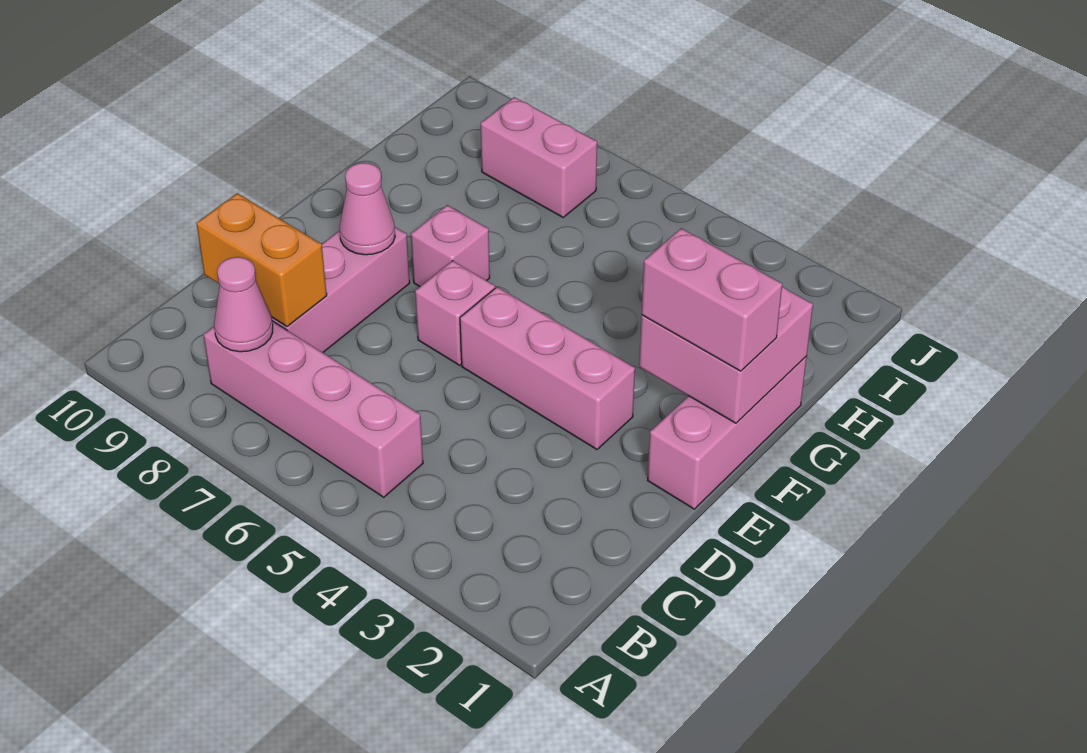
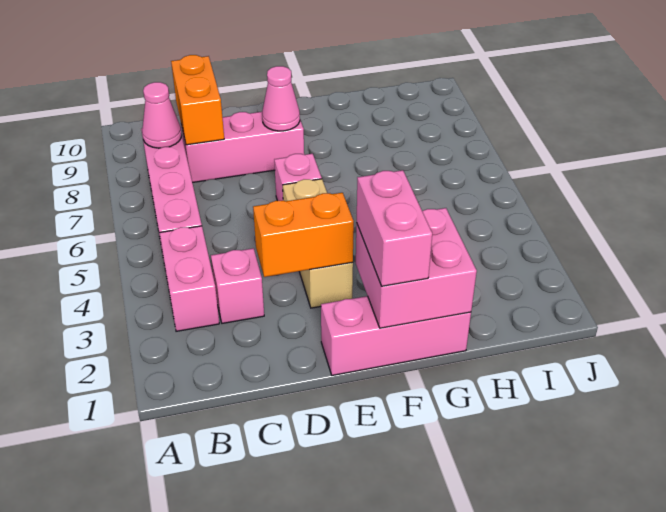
none -> orange brick D3:E3 level 2
pink brick E3:E5 level 1 -> tan brick E3:E5 level 1
pink brick F7 level 1 -> pink brick C3 level 1
pink brick I7:I8 level 1 -> pink brick B3:B4 level 1

